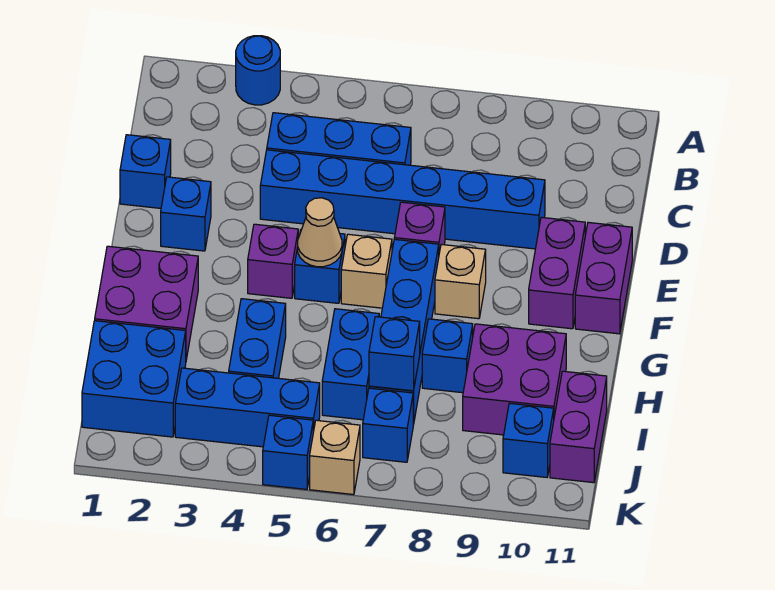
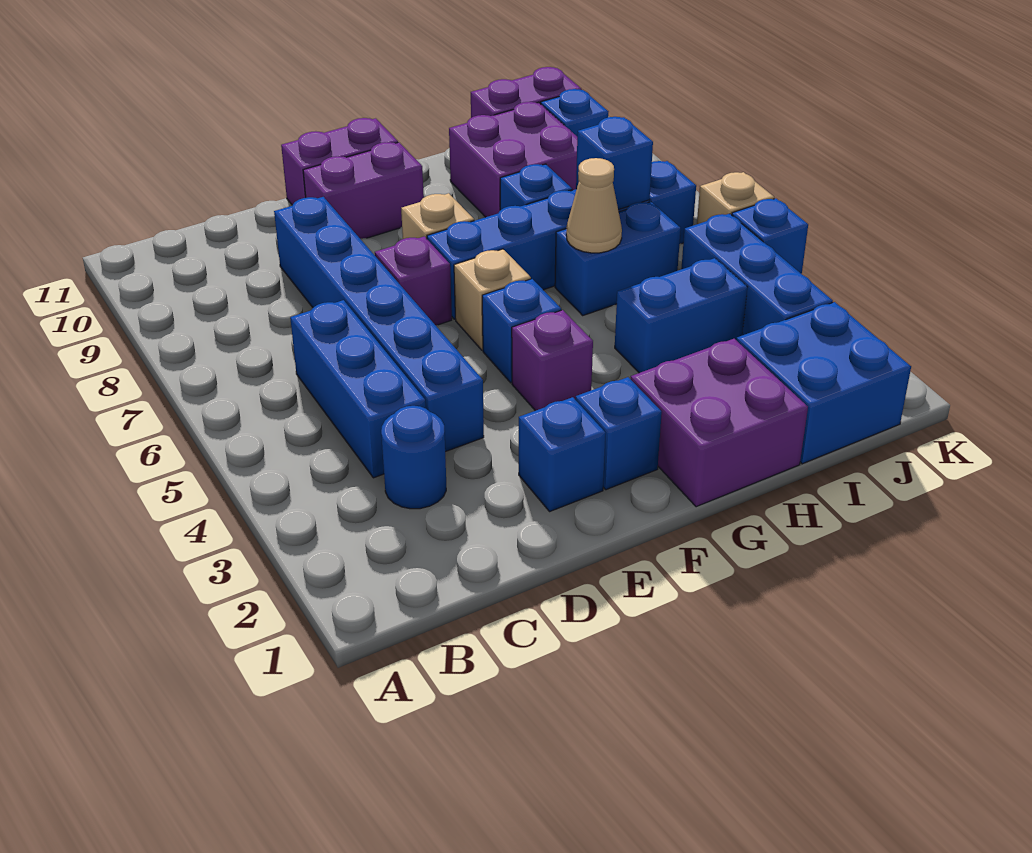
blue round brick A3 level 1 -> blue round brick C3 level 1
blue brick D1 level 1 -> blue brick F2 level 1
tan cone F5 level 2 -> tan cone H6 level 2

